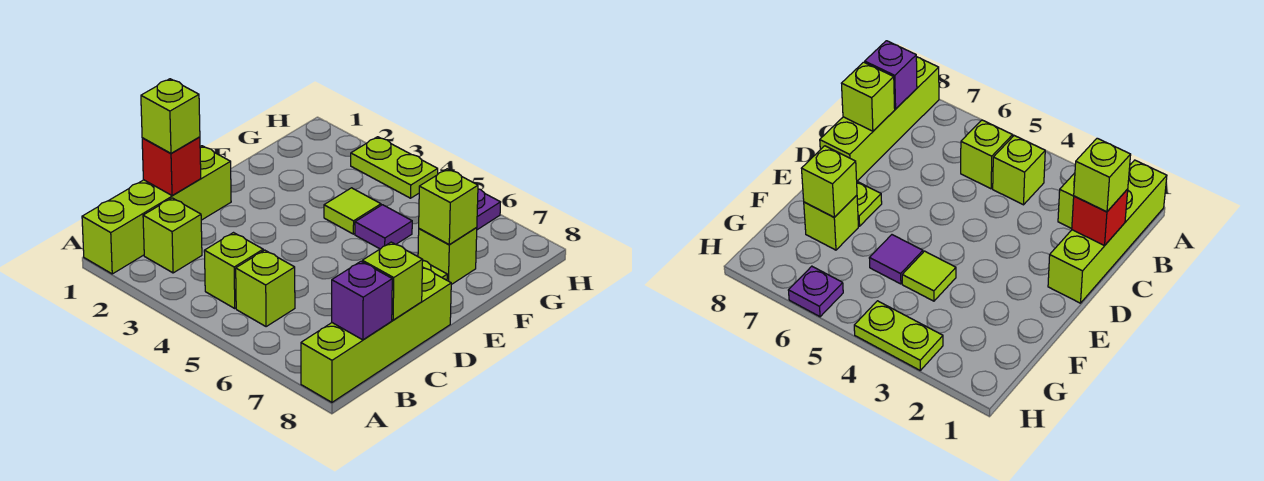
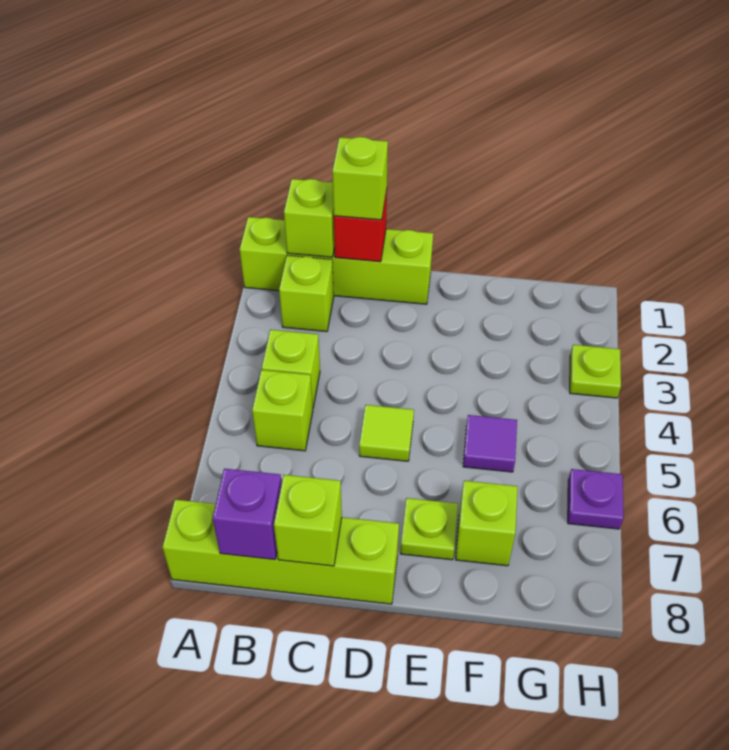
lime tile F4 level 1 -> lime tile D5 level 1
lime brick F7 level 2 -> lime brick B1 level 2
lime plate H3:H4 level 1 -> lime plate H3 level 1

